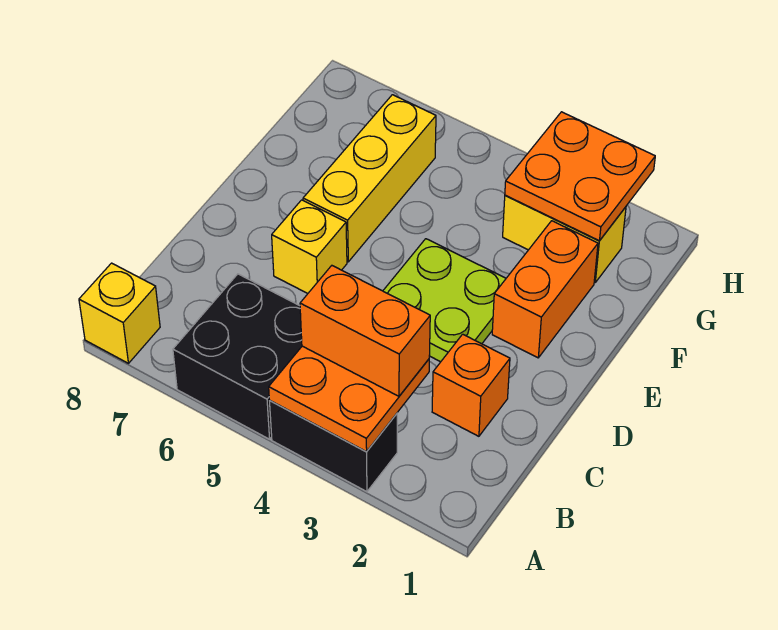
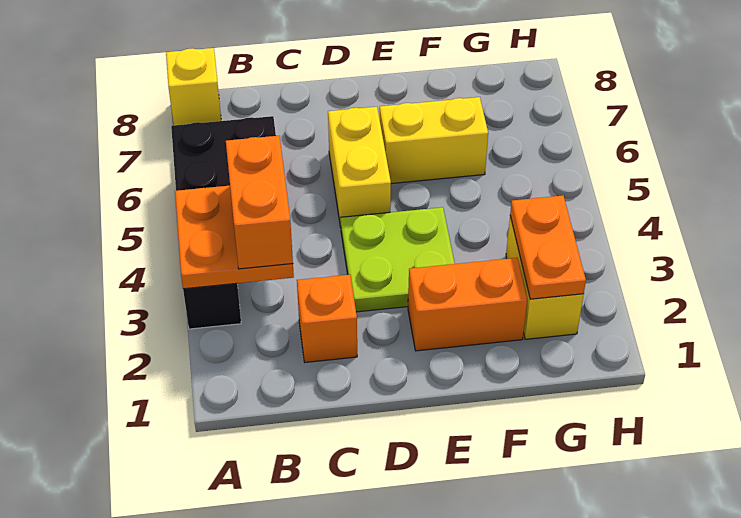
yellow brick D6 level 1 -> yellow brick D5:D6 level 1
yellow brick E6:G6 level 1 -> yellow brick E6:F6 level 1
orange plate G2:H3 level 2 -> orange plate G2:G3 level 2

